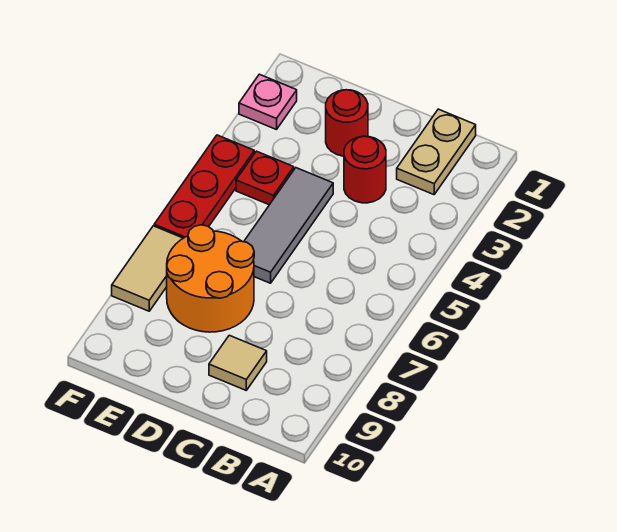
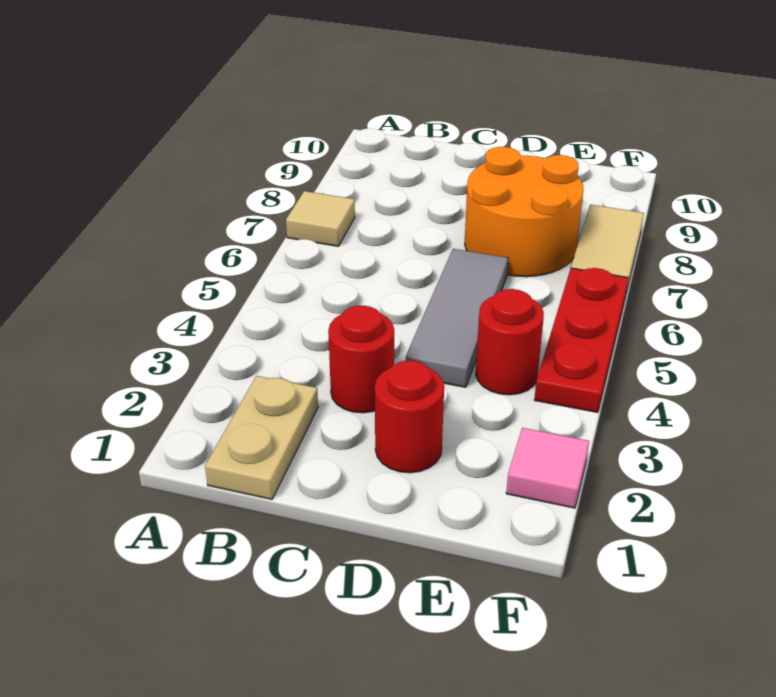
tan tile C9 level 1 -> tan tile A7 level 1
red plate E4 level 1 -> red round brick E4 level 1
pink plate F2 level 1 -> pink tile F2 level 1

